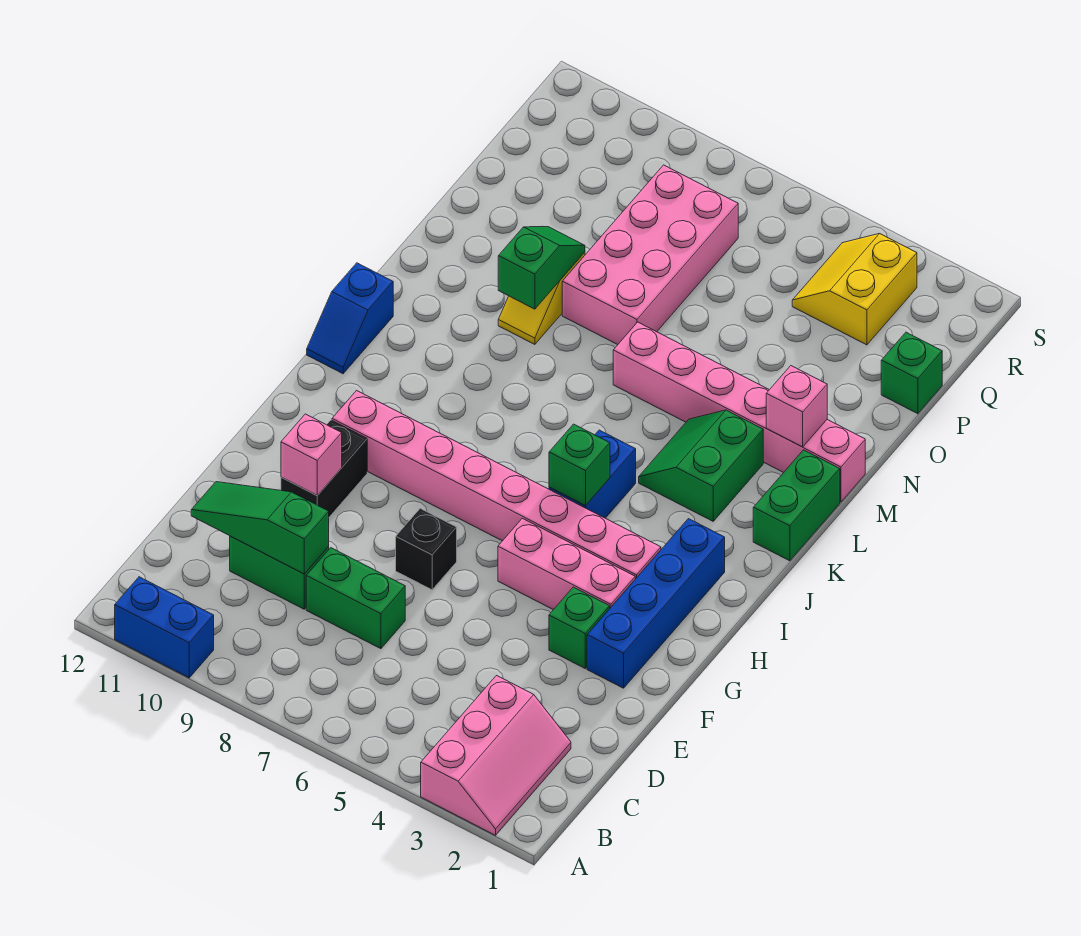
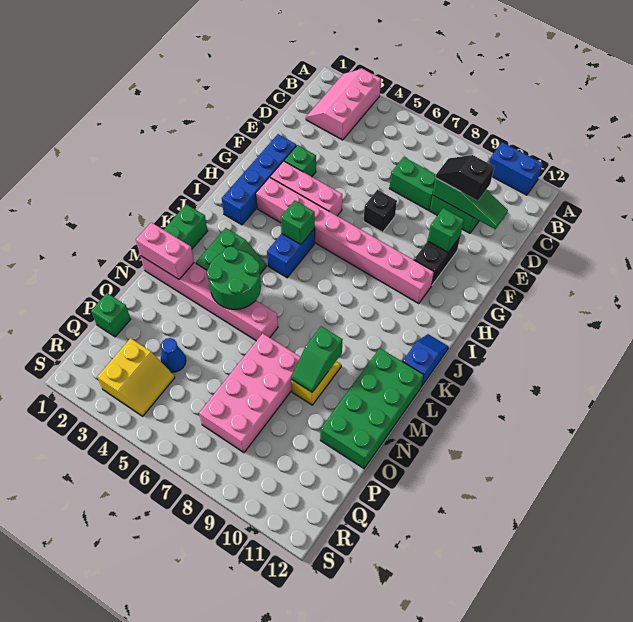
none -> black slope D9:D10 level 3 top 10
pink brick F10 level 2 -> green brick F10 level 2
none -> green round brick L4:M5 level 2
none -> green brick L11:O12 level 1
pink brick M2 level 2 -> pink brick M1:M2 level 2
none -> blue cone P4 level 1

